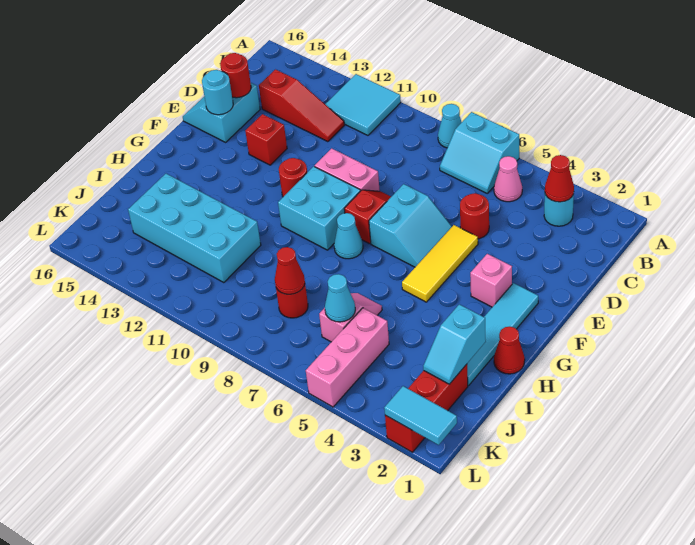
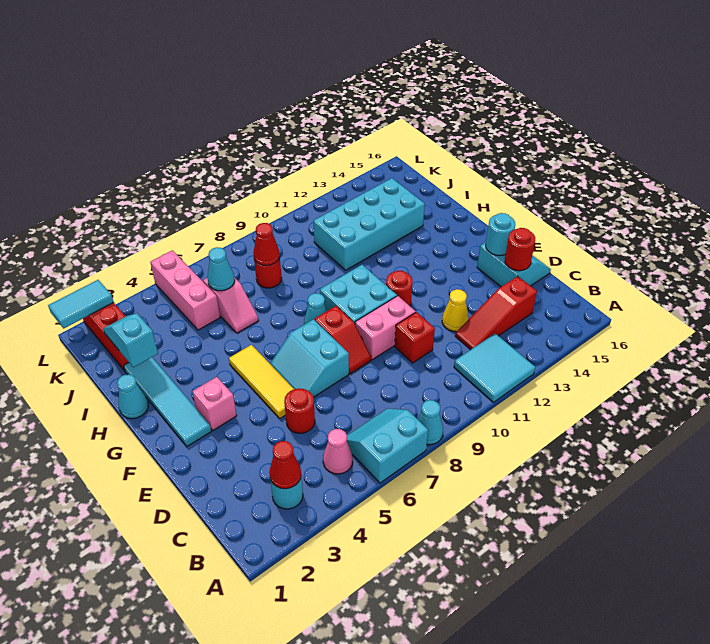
none -> yellow cone D12 level 1
red brick E13 level 1 -> red brick D10 level 1
red cone H1 level 1 -> cyan cone H1 level 1

